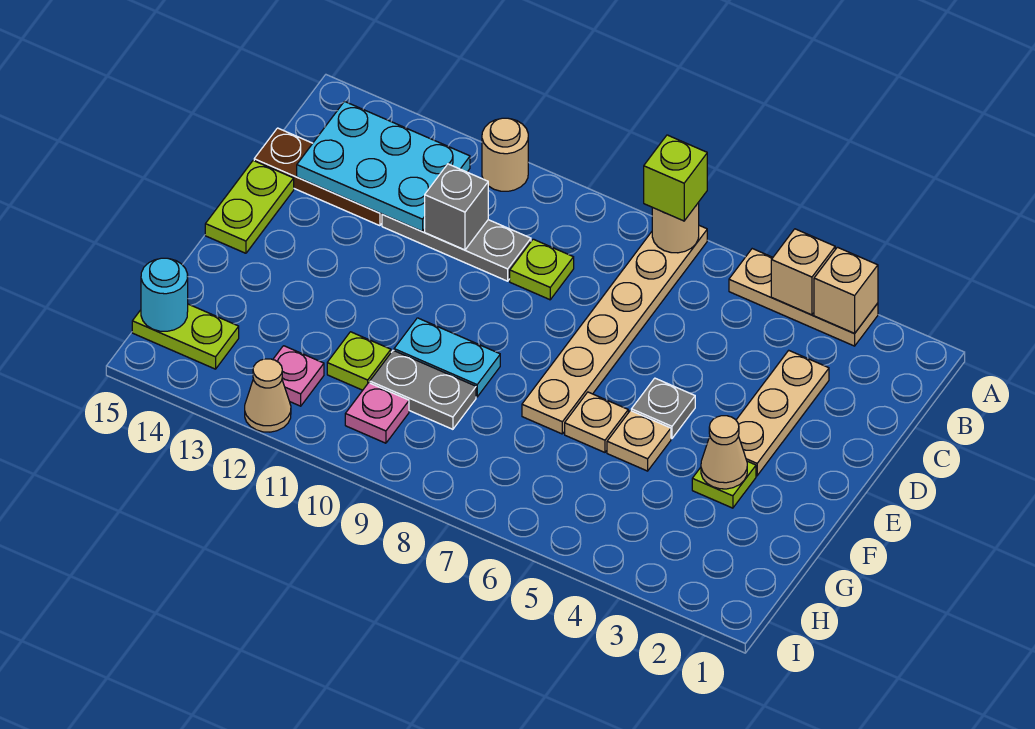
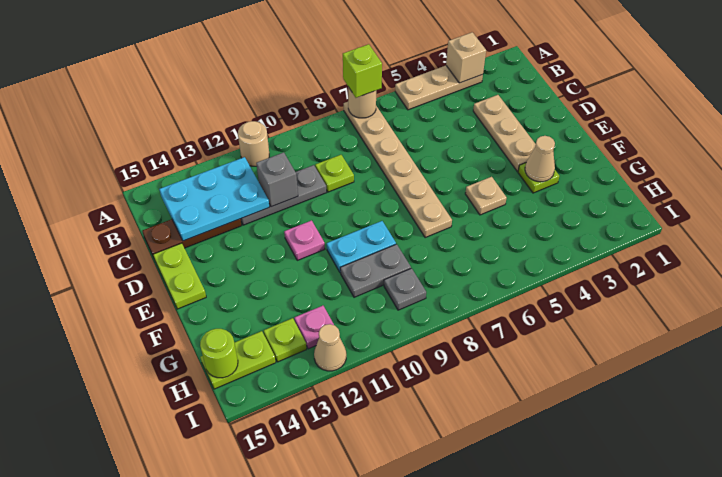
tan brick A4 level 2 -> none
grey plate E5 level 1 -> grey plate H9 level 1
tan plate F6 level 1 -> none
lime plate G11 level 1 -> lime plate H13 level 1
pink plate H10 level 1 -> pink plate E11 level 1
cyan round brick H15 level 2 -> lime round brick H15 level 2

